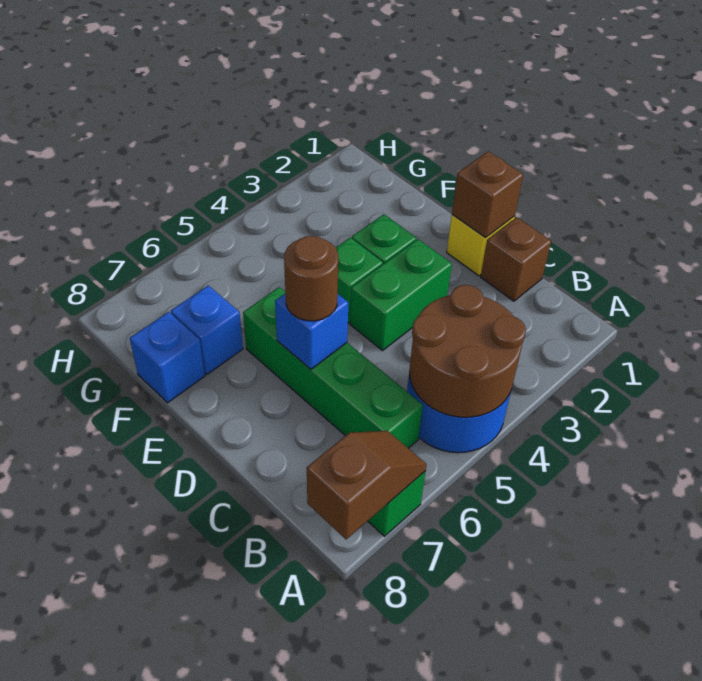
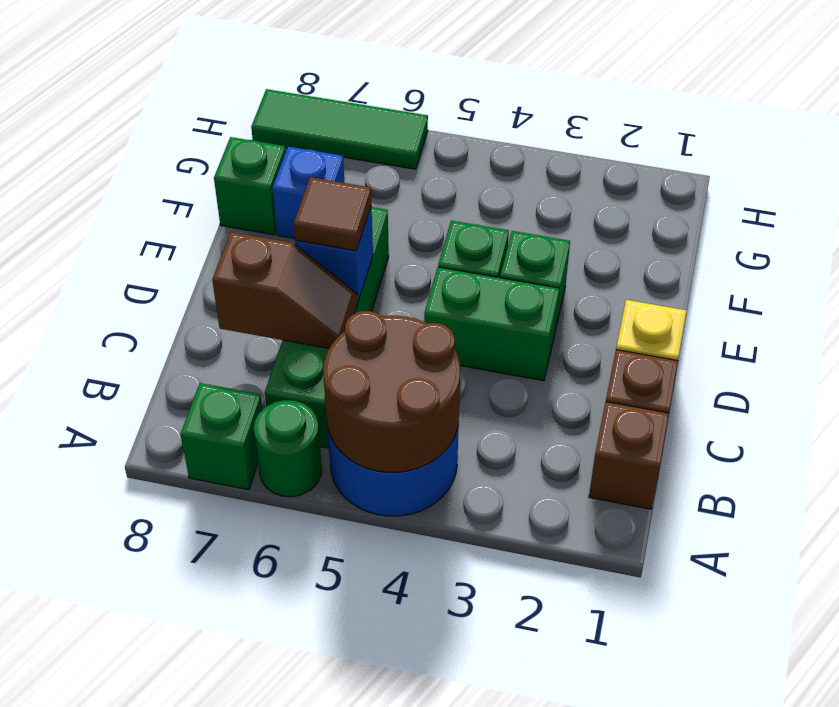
none -> green round brick A6 level 1
brown slope A7:A8 level 2 top 8 -> brown slope C6:C7 level 2 top 7
brown brick D1 level 2 -> brown brick B1 level 1
brown round brick D6 level 3 -> brown tile D6 level 3
blue brick F8 level 1 -> green brick F8 level 1
none -> green tile H6:H8 level 1

